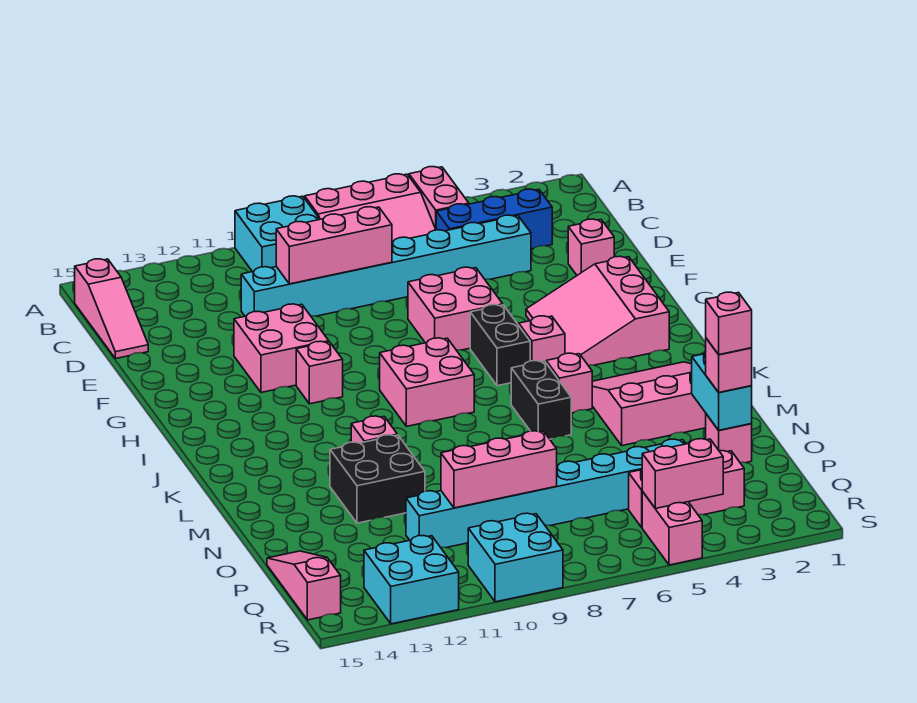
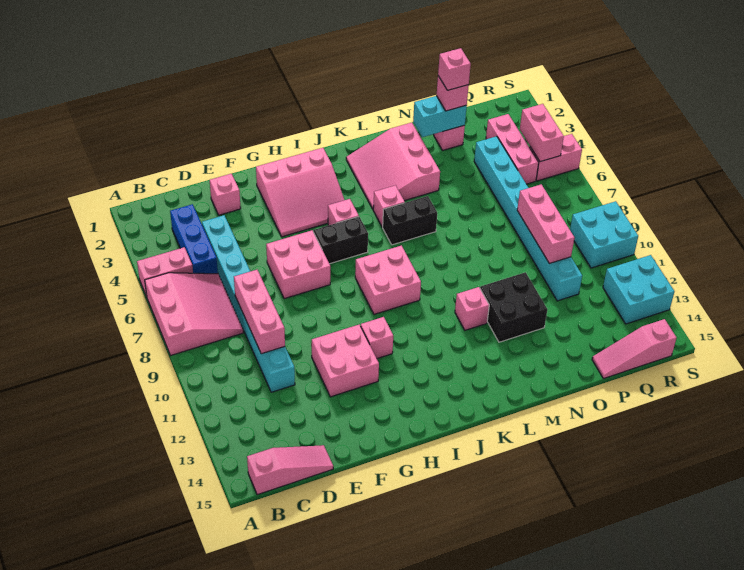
cyan brick A9:B10 level 1 -> none

